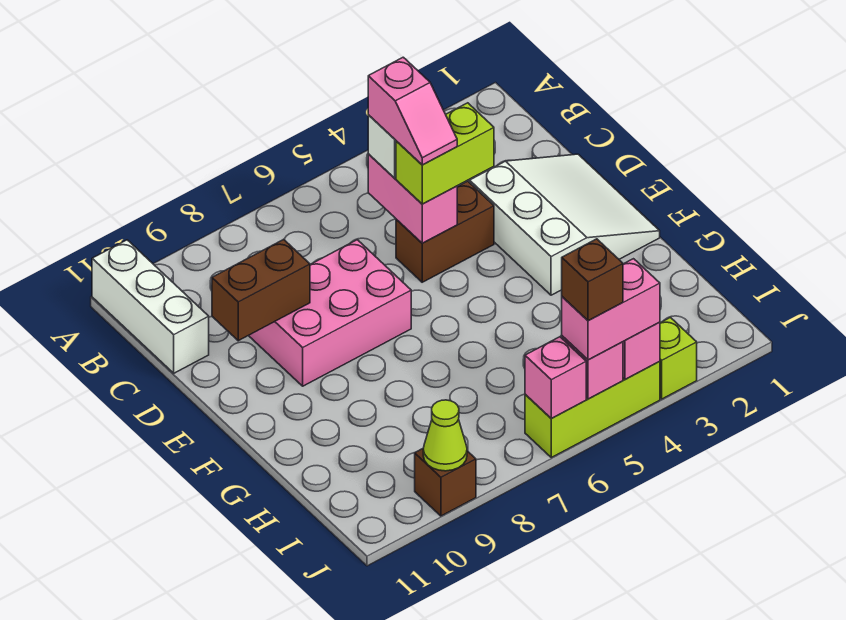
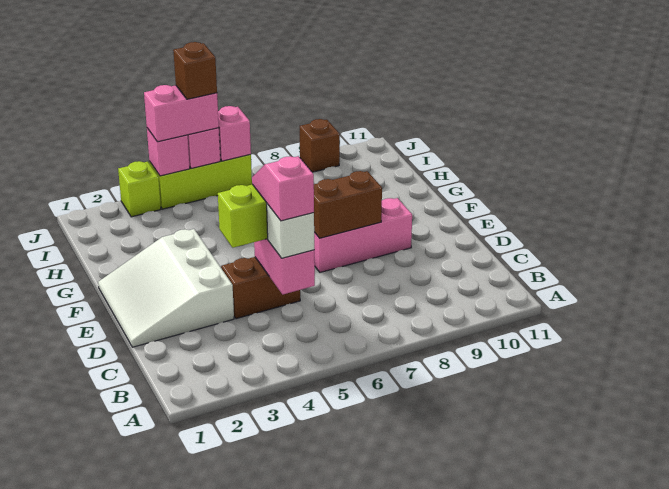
white brick A11:C11 level 1 -> none
pink brick D7:E9 level 1 -> pink brick E7:E9 level 1
brown brick D9:D10 level 2 -> brown brick E7:E8 level 2
lime cone J9 level 2 -> none

